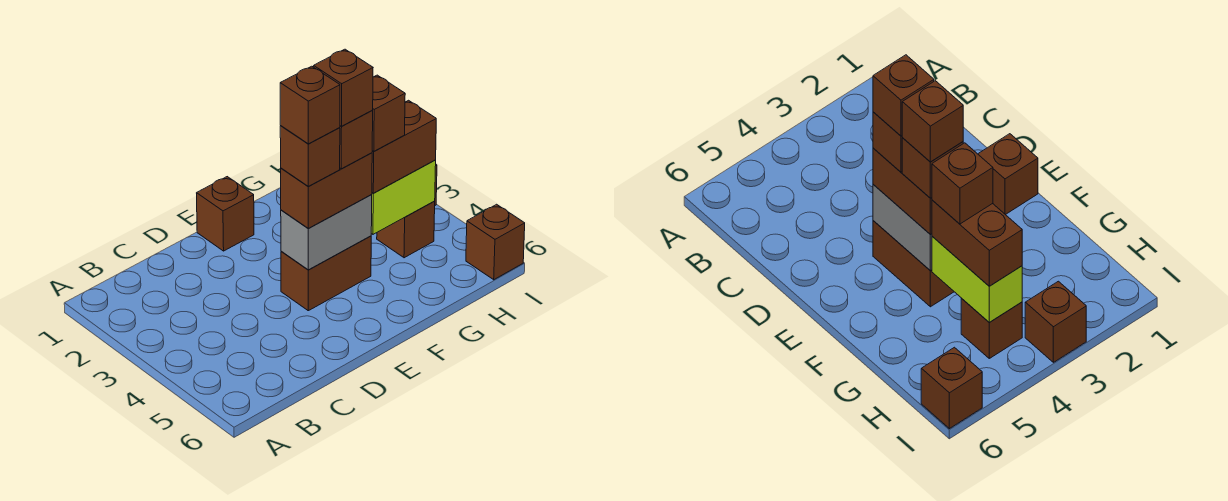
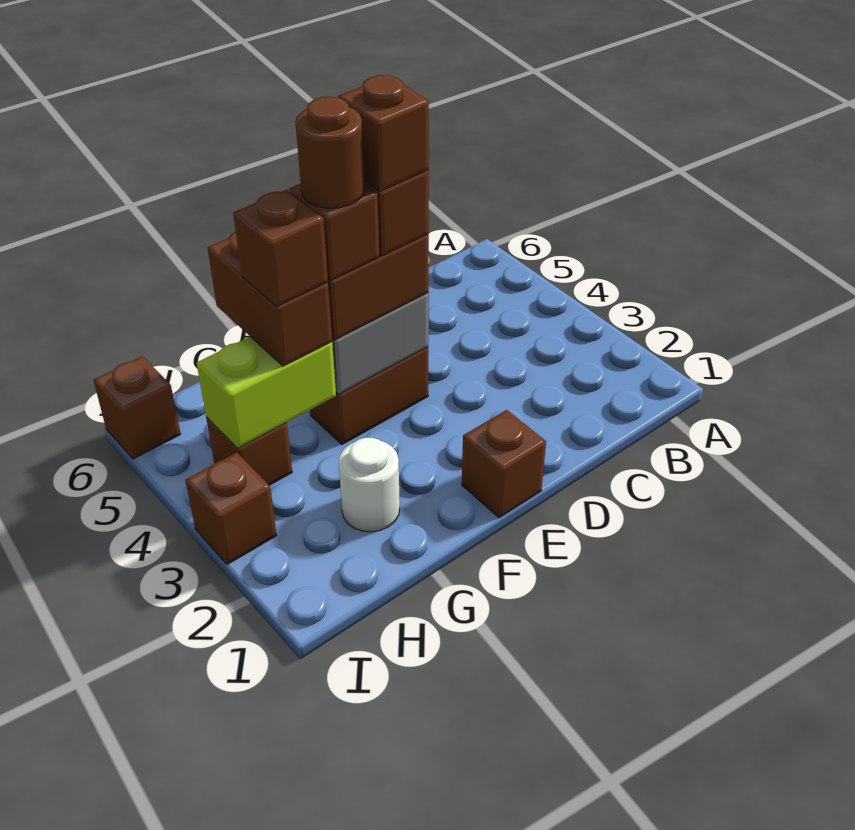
brown brick F4 level 5 -> brown round brick F4 level 5
none -> white round brick G2 level 1
brown brick G4:H4 level 3 -> brown brick G4:G5 level 3

